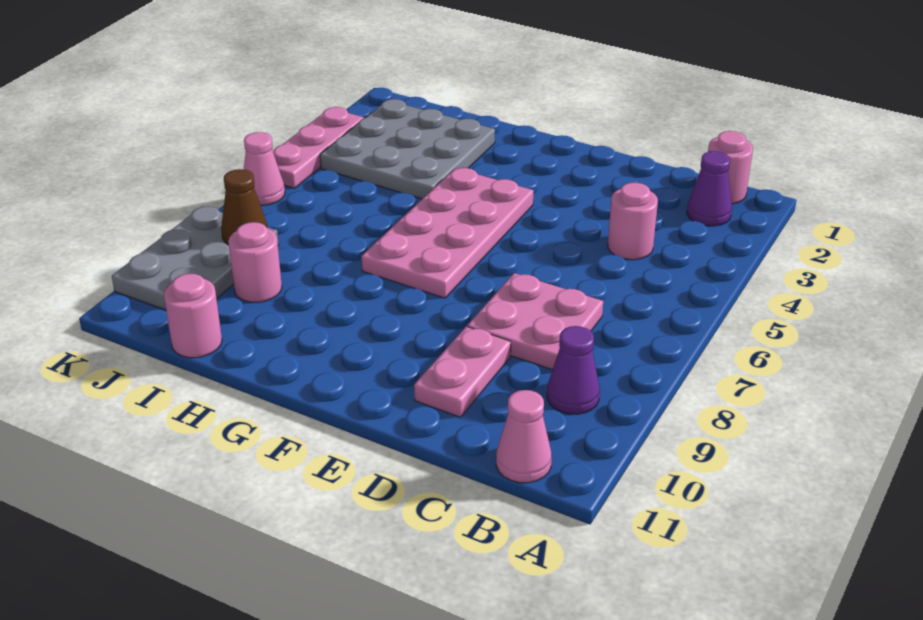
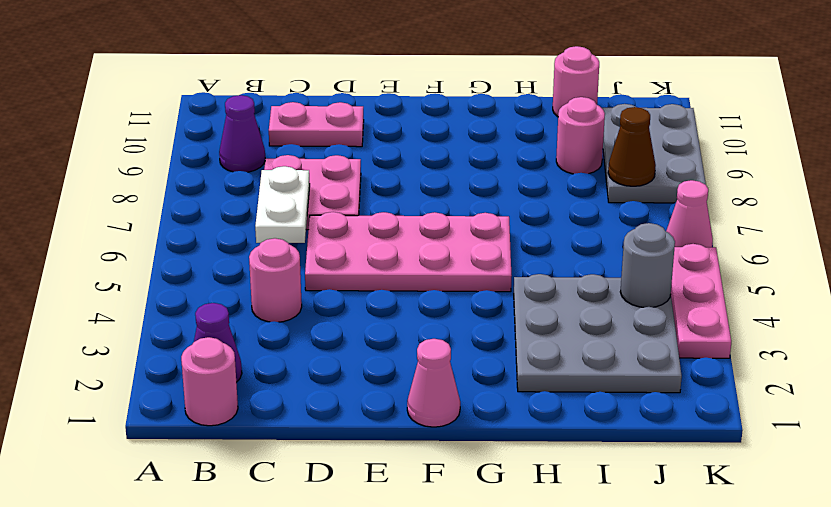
pink cone B11 level 1 -> pink cone F1 level 1
none -> white plate C6:C7 level 2
pink plate D9:D10 level 1 -> pink plate C10:D10 level 1
pink plate F4:G7 level 1 -> pink plate D5:G6 level 1
none -> grey round brick J4 level 2

